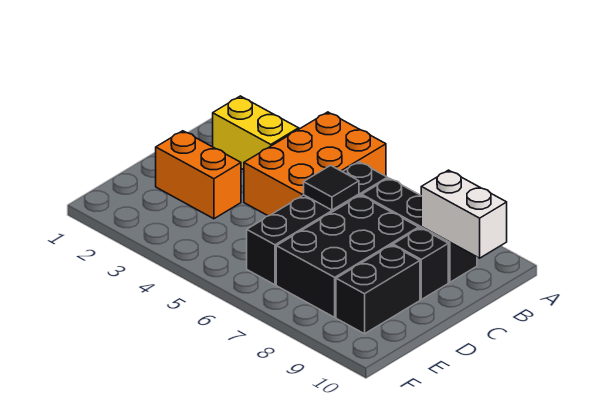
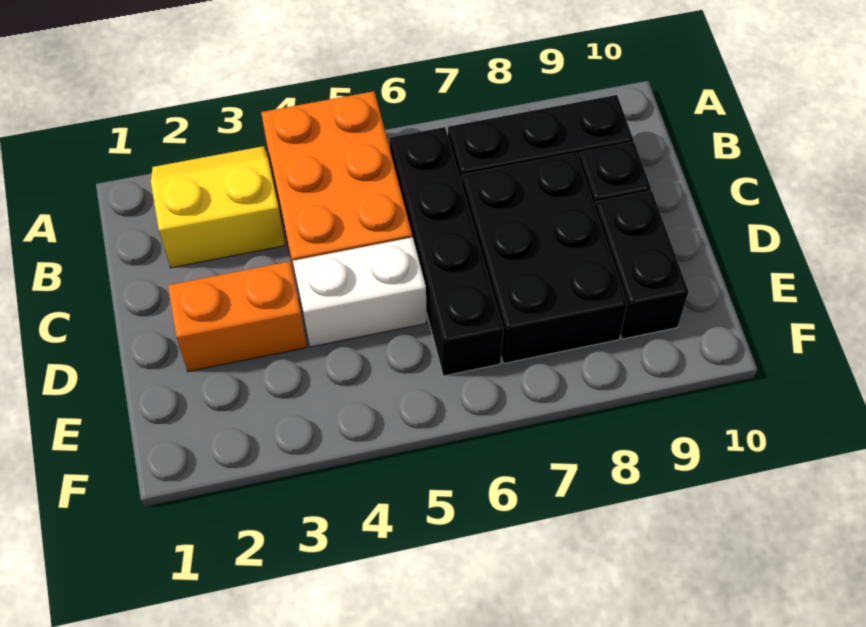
white brick B9:B10 level 2 -> white brick D4:D5 level 1
black tile C6 level 2 -> none

